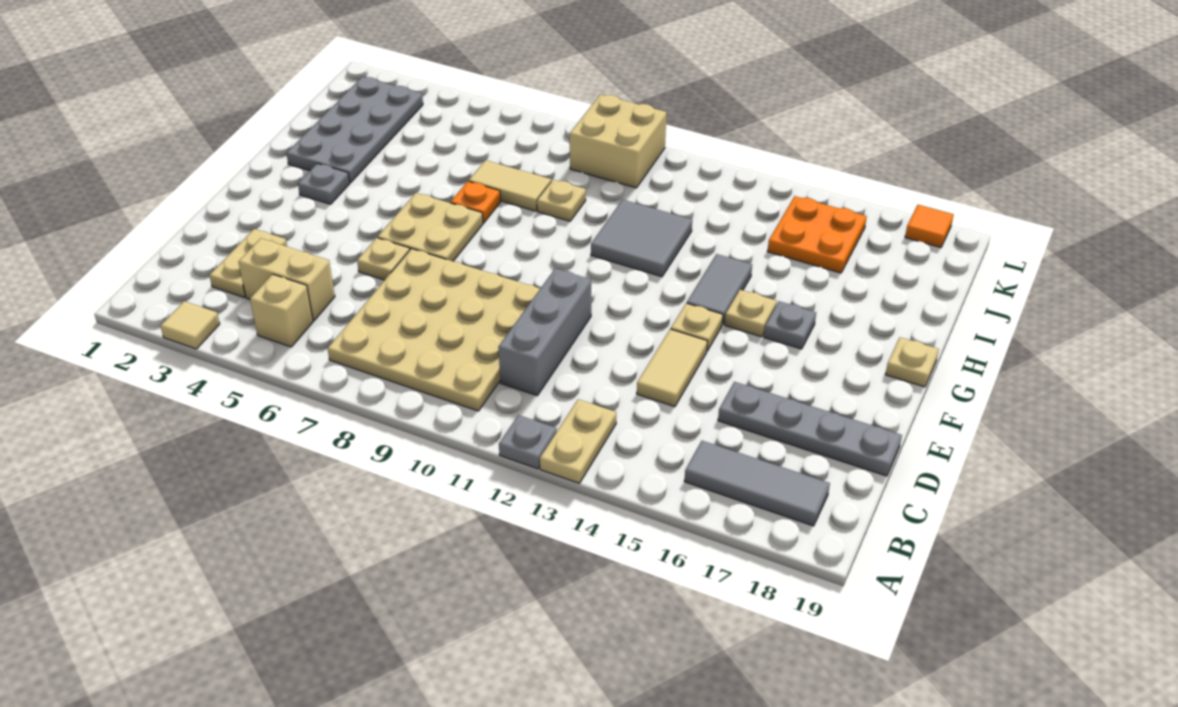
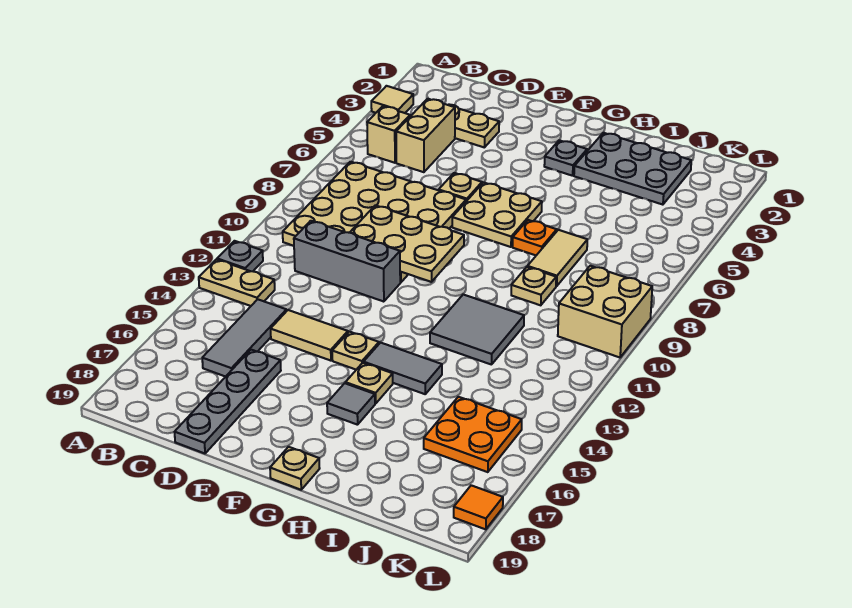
grey tile B16:B18 level 1 -> grey tile C14:C16 level 1
none -> tan plate D9:F10 level 2
grey plate G16 level 1 -> grey tile G16 level 1
grey plate H2:K3 level 1 -> grey plate H2:J3 level 1

